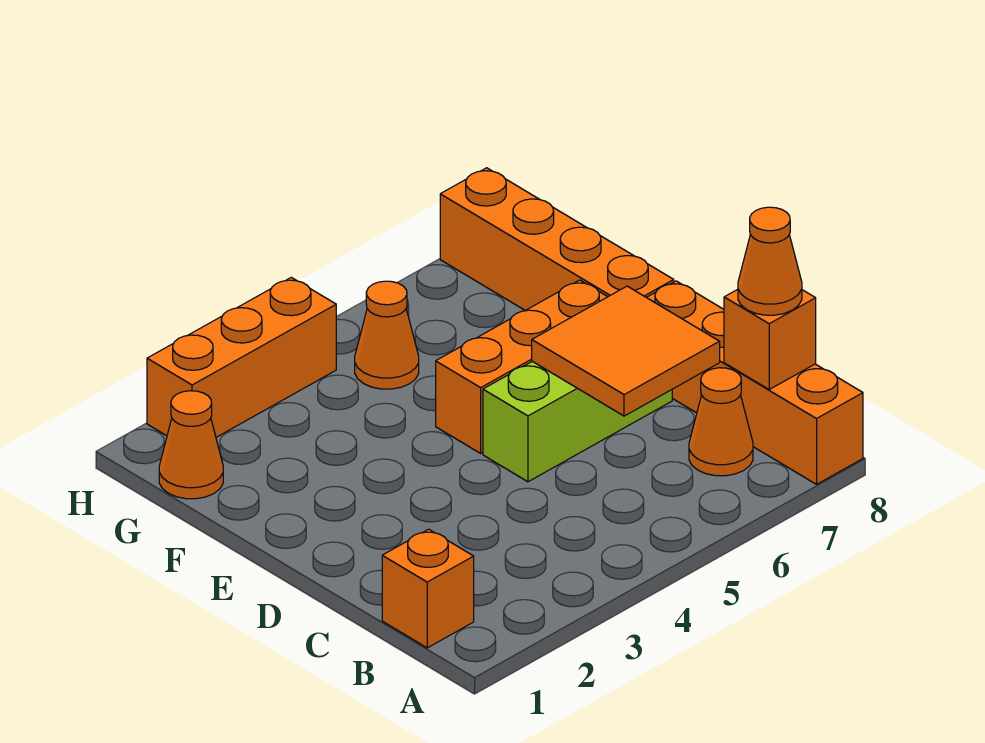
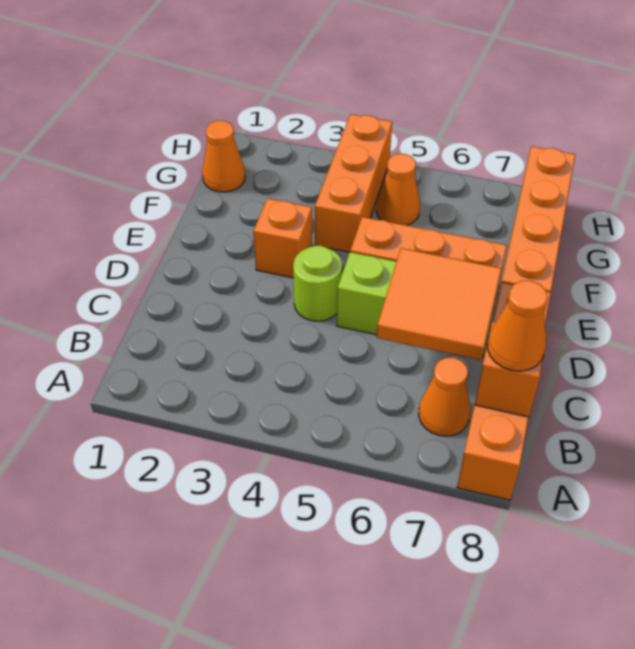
orange brick B1 level 1 -> orange brick E3 level 1
none -> lime round brick D4 level 1
orange brick H2:H4 level 1 -> orange brick F4:H4 level 1

